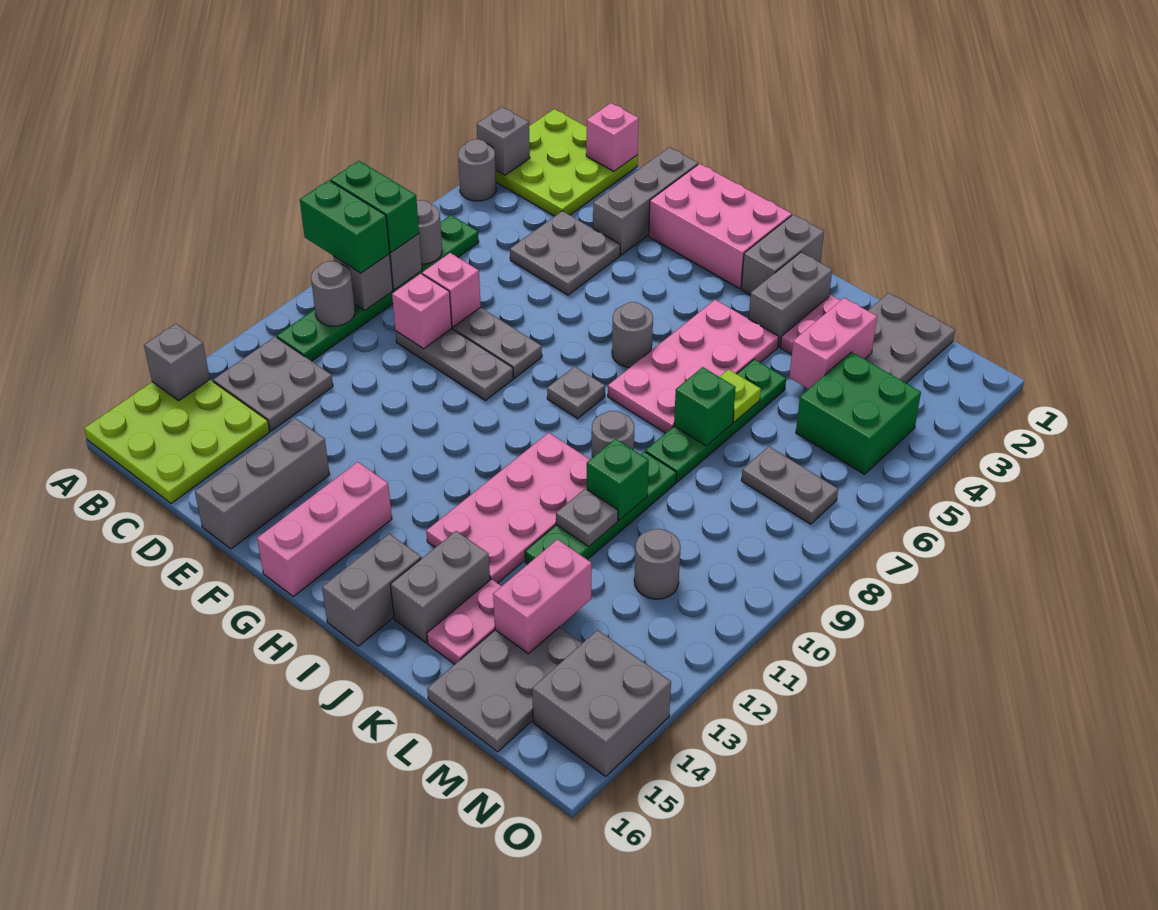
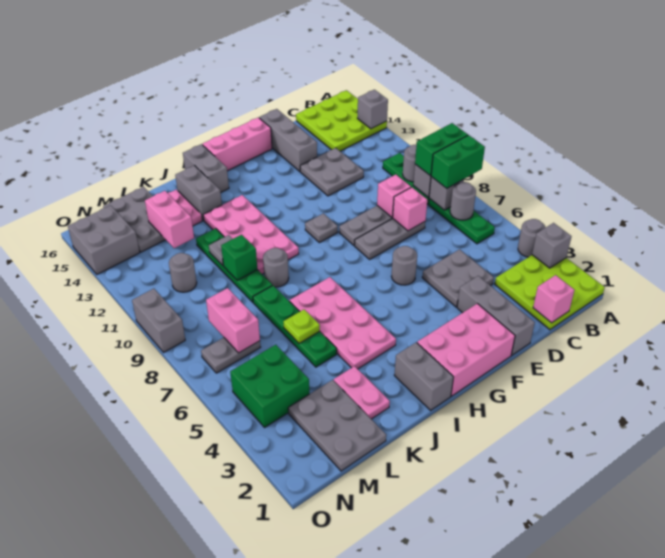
grey plate B12:C13 level 1 -> grey plate D12:E13 level 1
pink brick G14:G16 level 1 -> pink brick F16:H16 level 1
grey round brick H6 level 1 -> grey round brick F6 level 1
grey plate H8 level 1 -> grey plate G10 level 1
grey brick J2:J3 level 1 -> grey brick O9:O10 level 1
green brick K7 level 2 -> none
pink brick L3:L4 level 2 -> pink brick M7:M8 level 2

